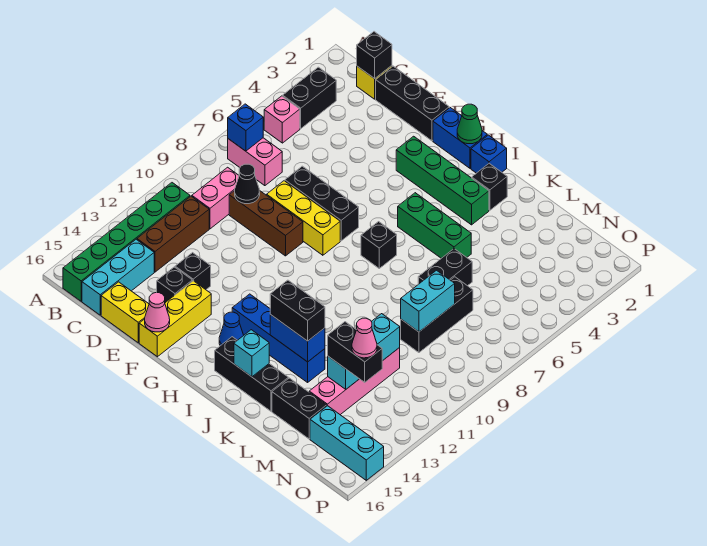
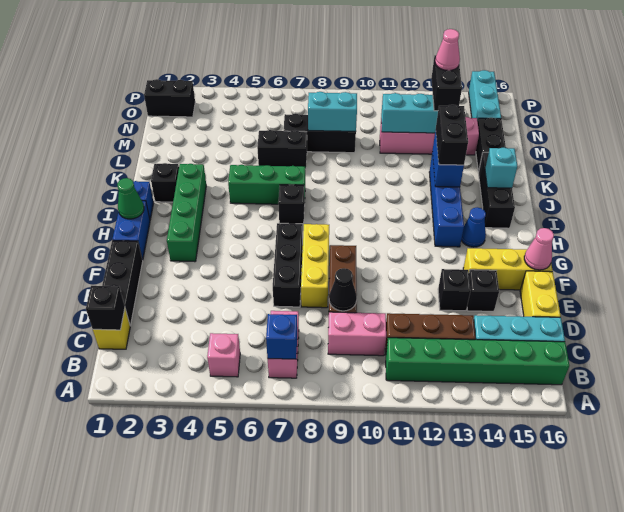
black brick B3:B4 level 1 -> black brick O1:O2 level 1
green brick I5:K5 level 1 -> green brick J5:J7 level 1

